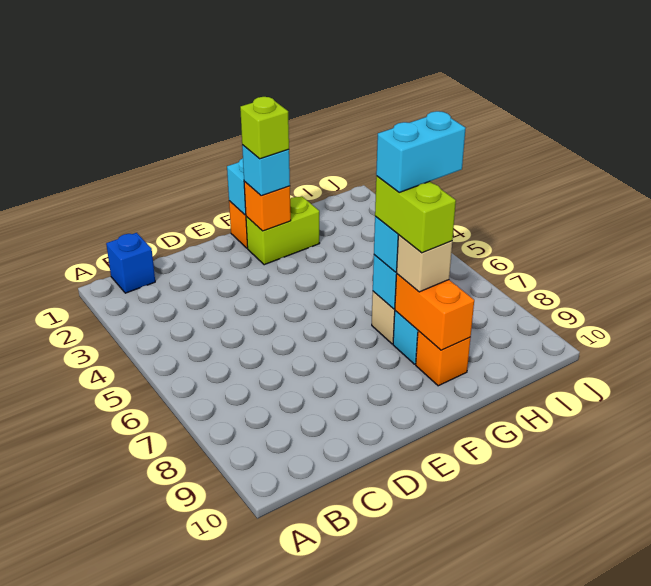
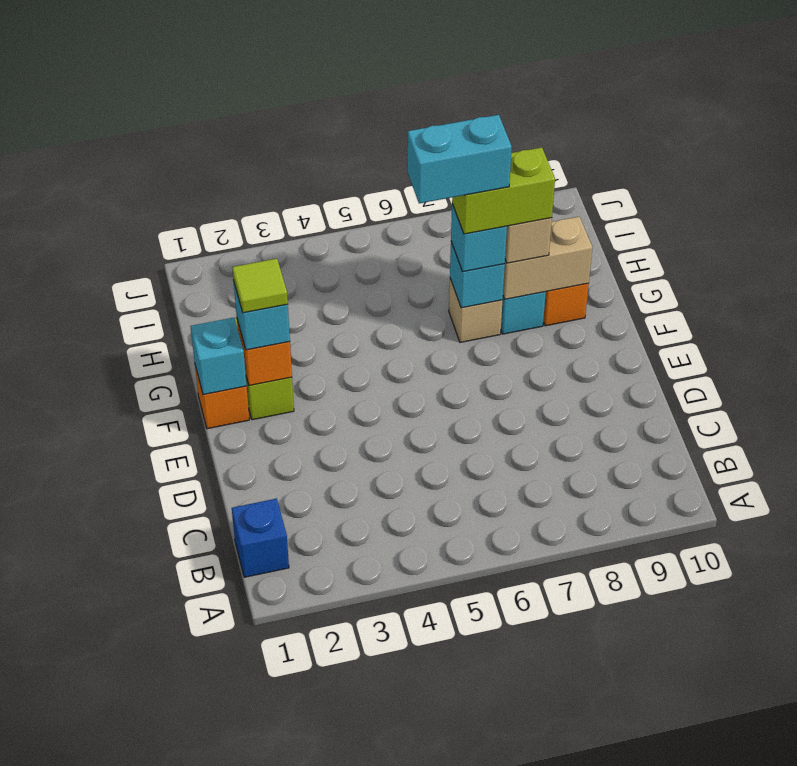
lime brick F2 level 4 -> lime tile F2 level 4
cyan brick G7:H7 level 5 -> cyan brick G6:G7 level 5
orange brick G8:G9 level 2 -> tan brick G8:G9 level 2

